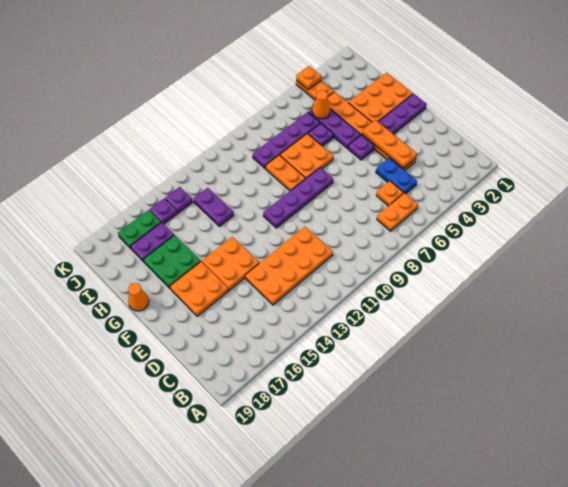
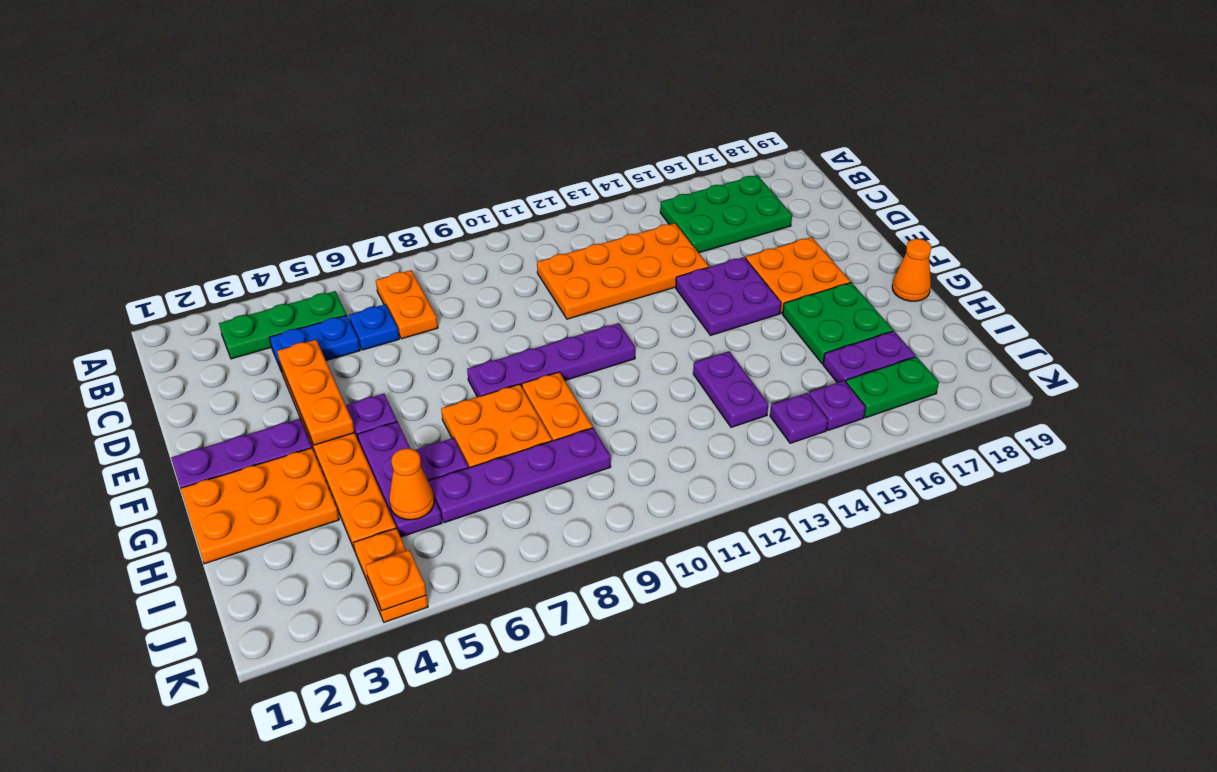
none -> green plate B3:B5 level 1
orange plate B6:B7 level 1 -> orange plate B7:C7 level 1
none -> green plate B15:C17 level 1
blue plate C5:D5 level 1 -> blue plate C4:C5 level 1
orange plate C6 level 1 -> blue plate C6 level 1
orange plate E14:F15 level 1 -> purple plate E14:F15 level 1

